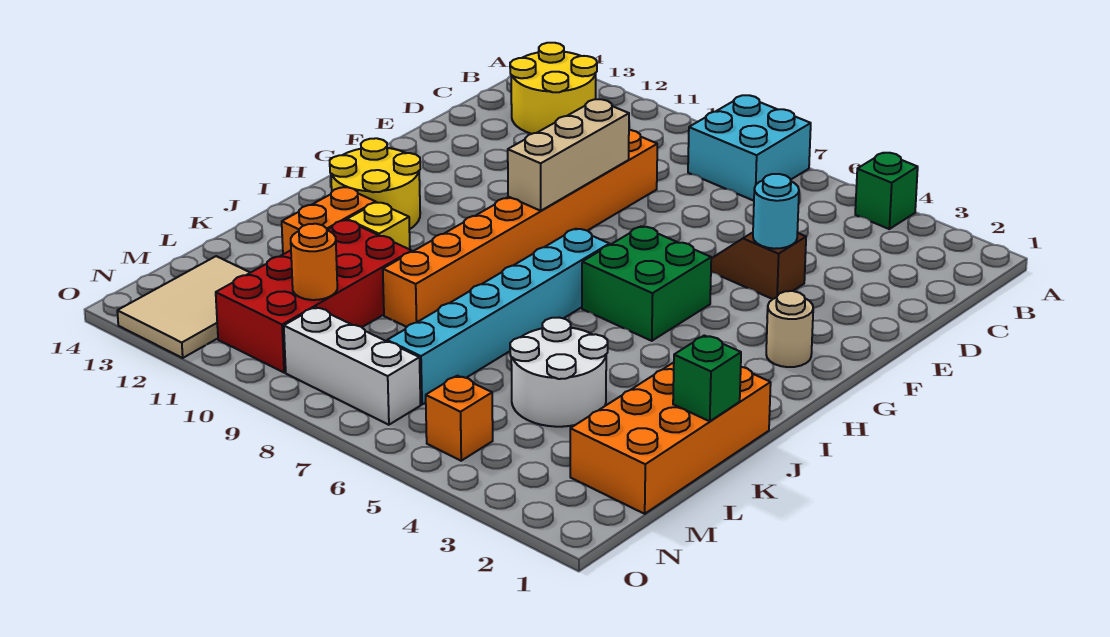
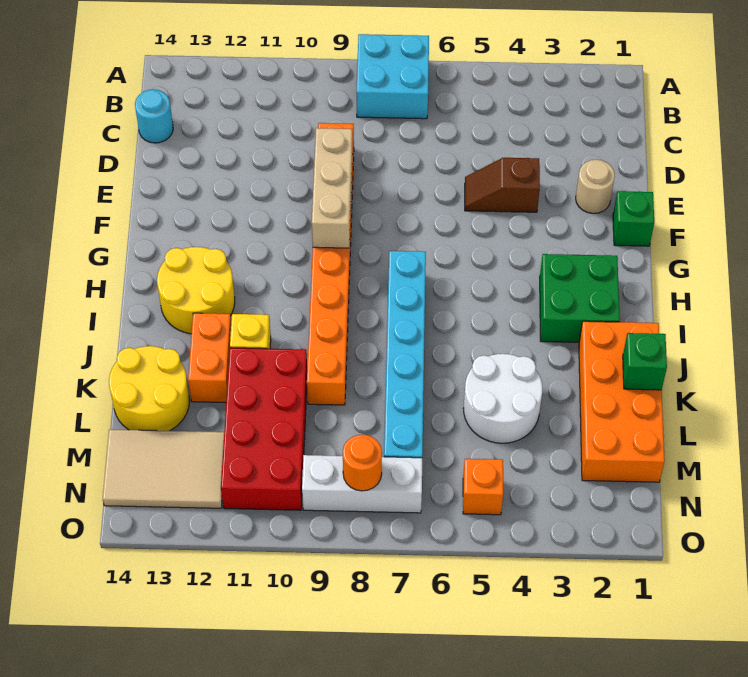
green brick A4 level 1 -> green brick F1 level 1
yellow round brick B12:C13 level 1 -> yellow round brick K13:L14 level 1
cyan round brick E4 level 2 -> cyan round brick C14 level 1
tan round brick G2 level 1 -> tan round brick E2 level 1
green brick G5:H6 level 1 -> green brick H2:I3 level 1
orange round brick M10 level 2 -> orange round brick N8 level 2
tan tile M12:O13 level 1 -> tan tile M12:N14 level 1

